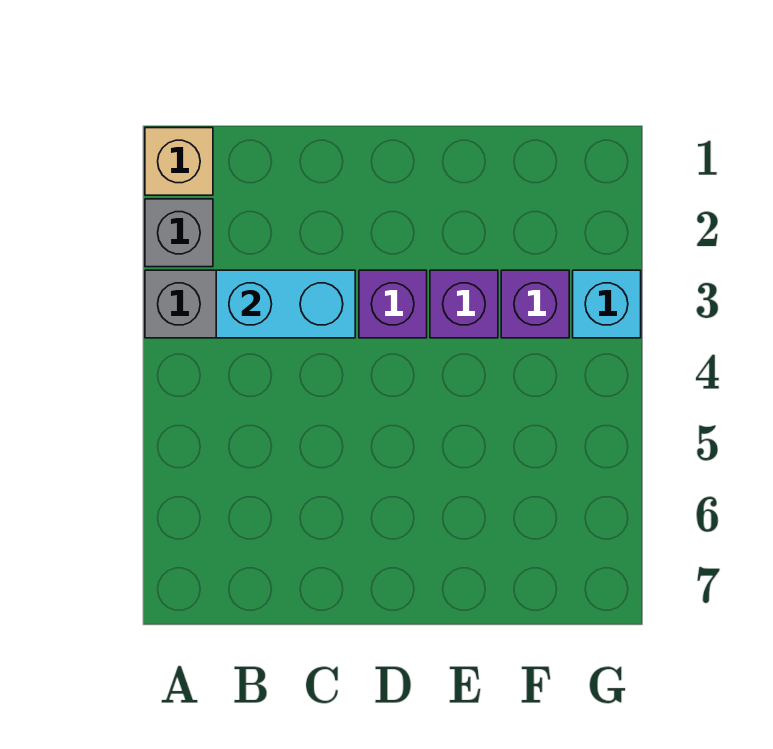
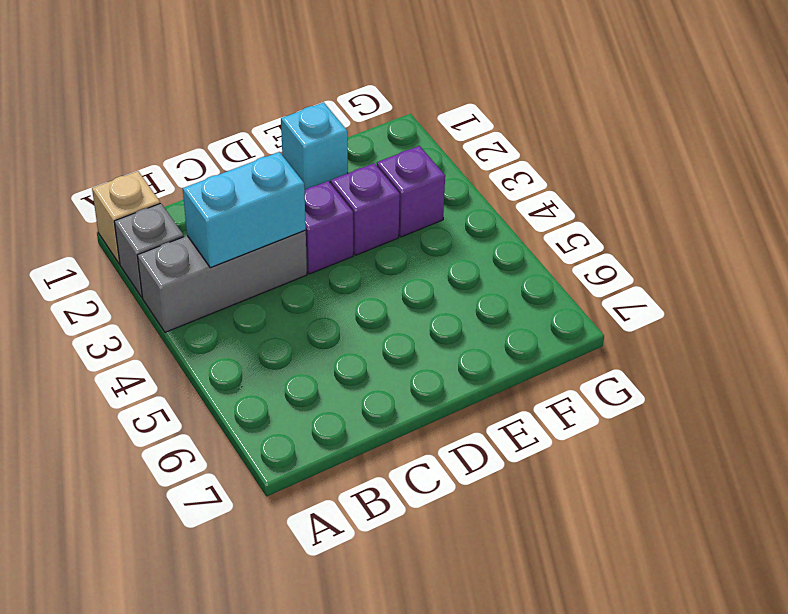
cyan brick G3 level 1 -> cyan brick E1 level 1

